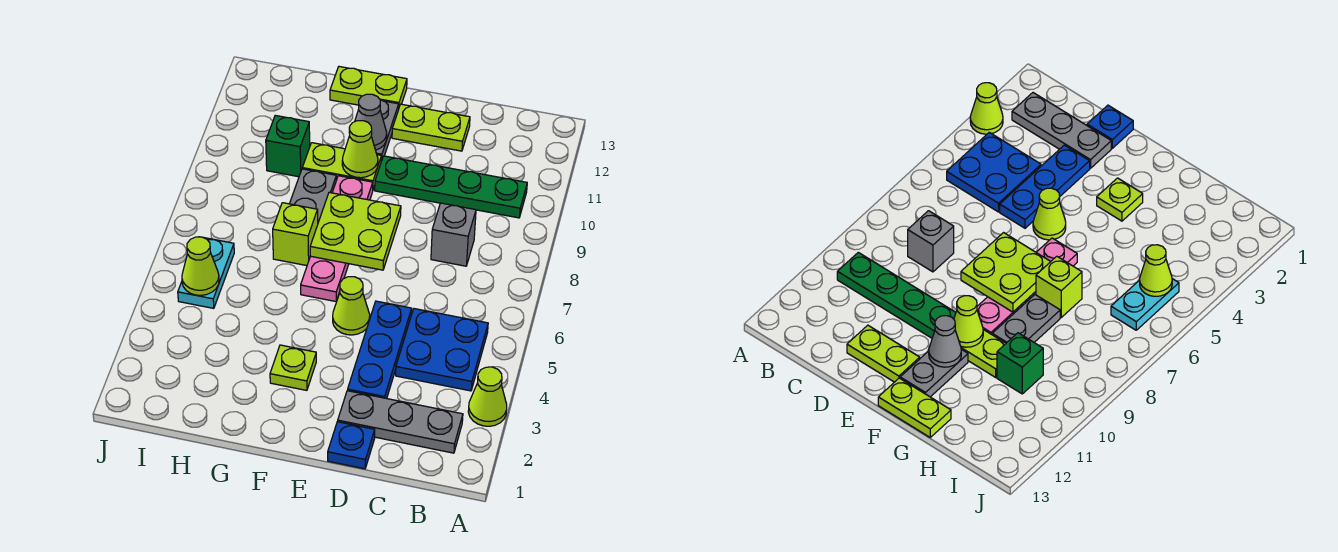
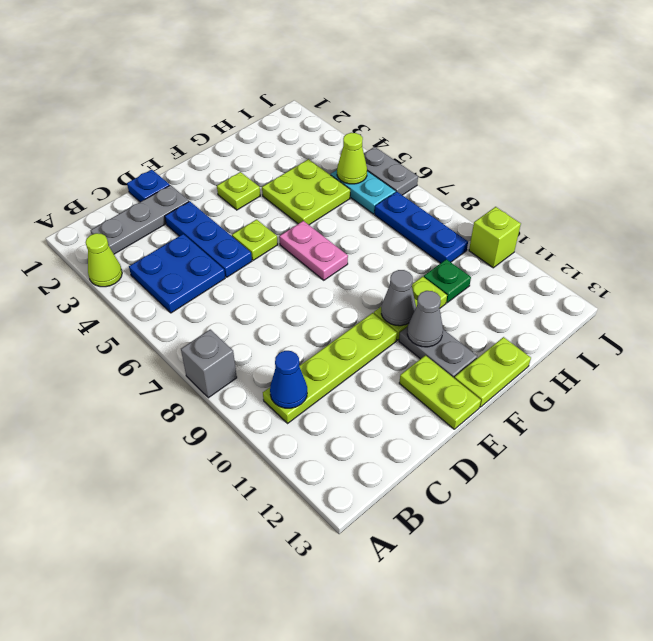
green plate B10:E10 level 1 -> lime plate B10:E10 level 1
none -> blue cone B10 level 2
grey brick C8 level 1 -> grey brick A8 level 1
lime plate D12:E12 level 1 -> lime plate E12:E13 level 1
lime cone E5 level 1 -> lime plate E5 level 1
lime plate E7:F8 level 2 -> lime plate G4:H5 level 1
pink plate F6:F9 level 1 -> pink plate F6:F7 level 1
lime cone F10 level 2 -> grey cone F10 level 2
lime brick G7 level 1 -> lime brick J10 level 1
grey plate G8:G9 level 1 -> grey plate J5:J6 level 1
green brick H10 level 1 -> green plate H10 level 1
none -> blue plate I7:I9 level 1

